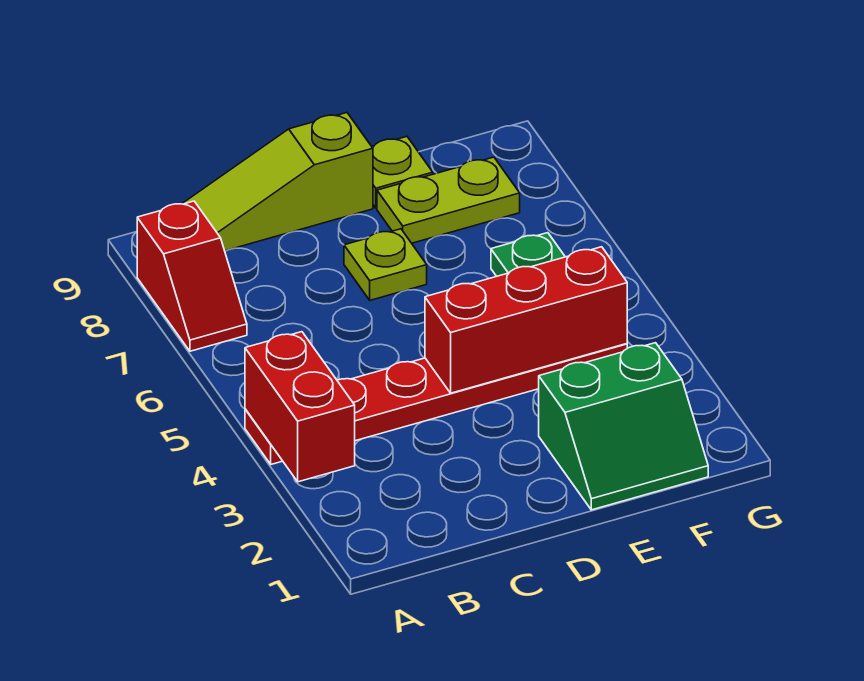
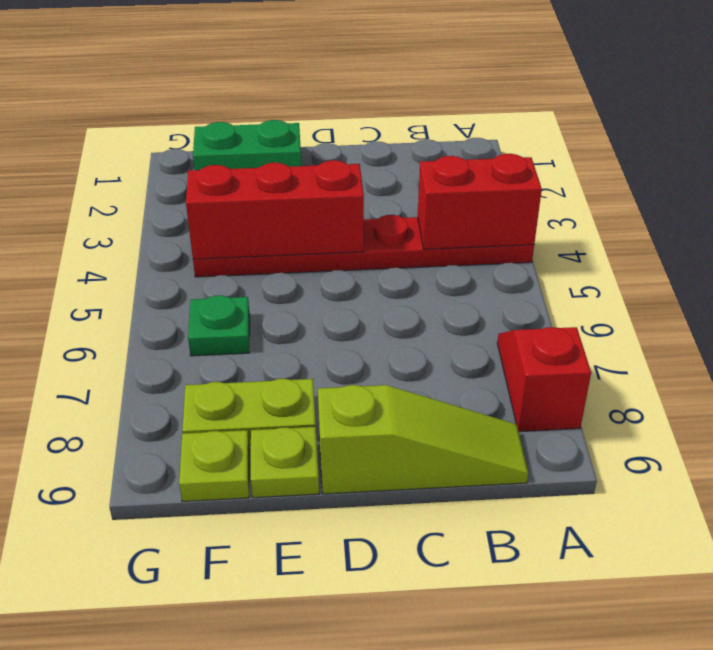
red brick A3:A4 level 2 -> red brick A4:B4 level 2
lime plate D7 level 1 -> lime plate F9 level 1

